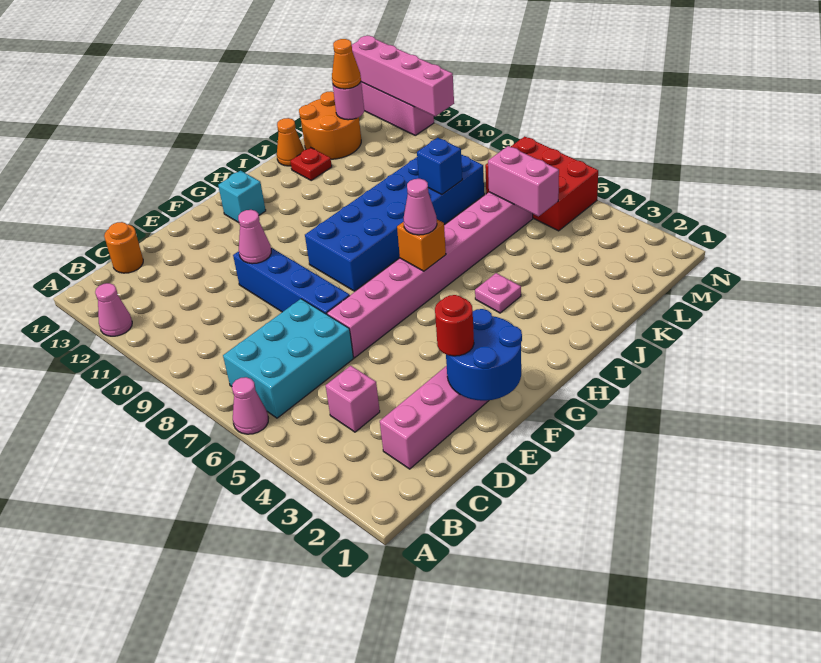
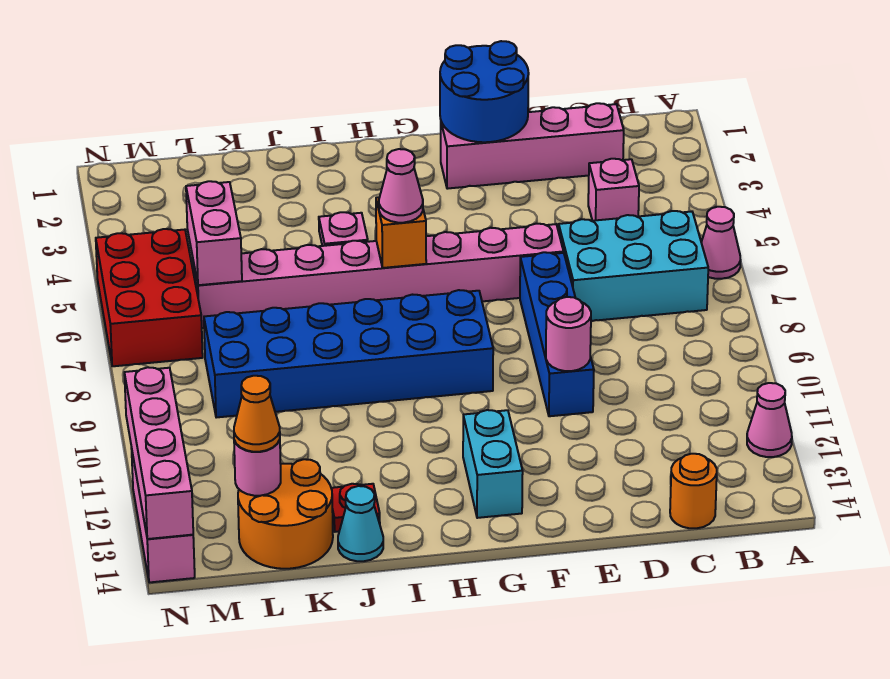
red round brick E2 level 3 -> none
pink cone E10 level 2 -> pink round brick E10 level 2
cyan brick G13 level 1 -> cyan brick G12:G13 level 1
orange cone J14 level 1 -> cyan cone J14 level 1
blue brick K8 level 2 -> none

